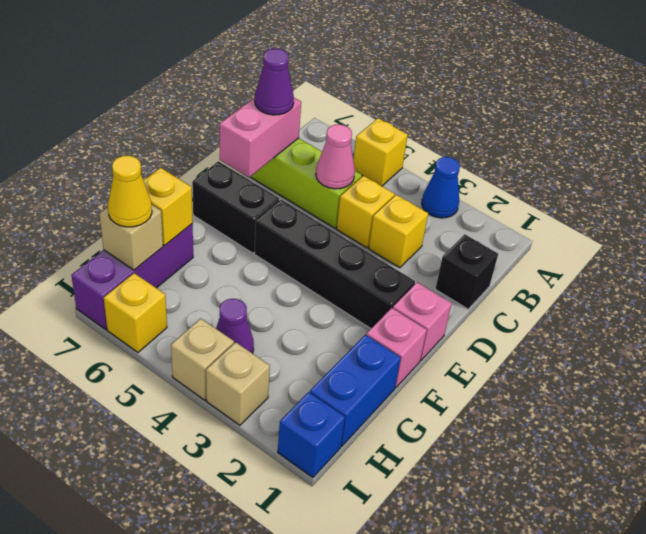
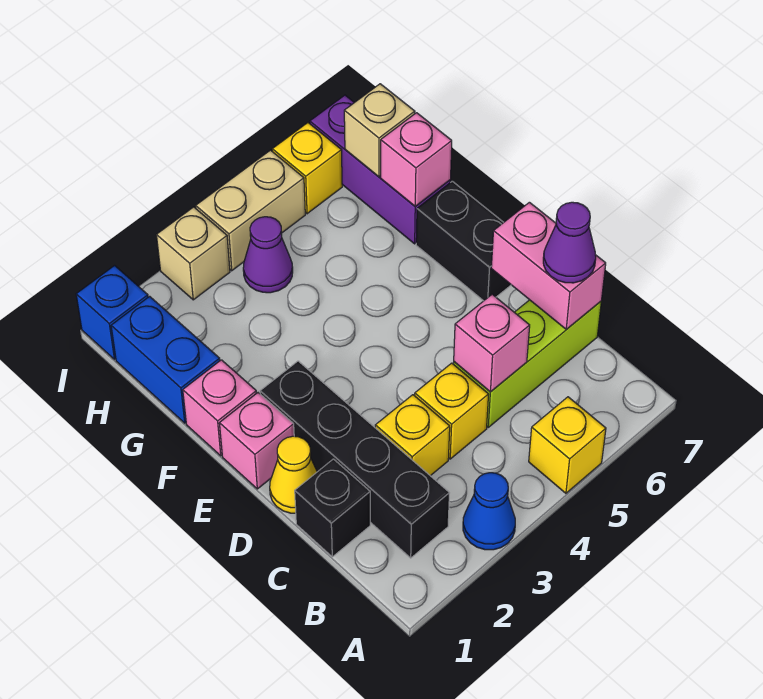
pink cone C5 level 2 -> pink brick C5 level 2
black brick E2:E5 level 1 -> black brick B2:E2 level 1
black brick E6:E7 level 1 -> black brick E7:F7 level 1
yellow brick G7 level 2 -> pink brick G7 level 2
yellow cone H7 level 3 -> yellow cone D1 level 1
tan brick I4 level 1 -> tan brick I4:I5 level 1

